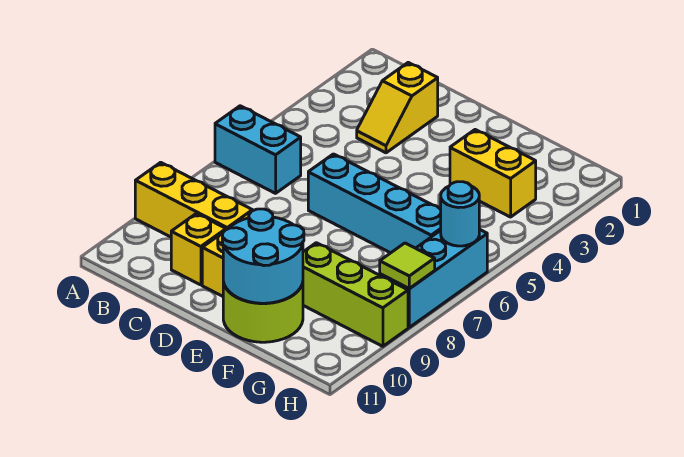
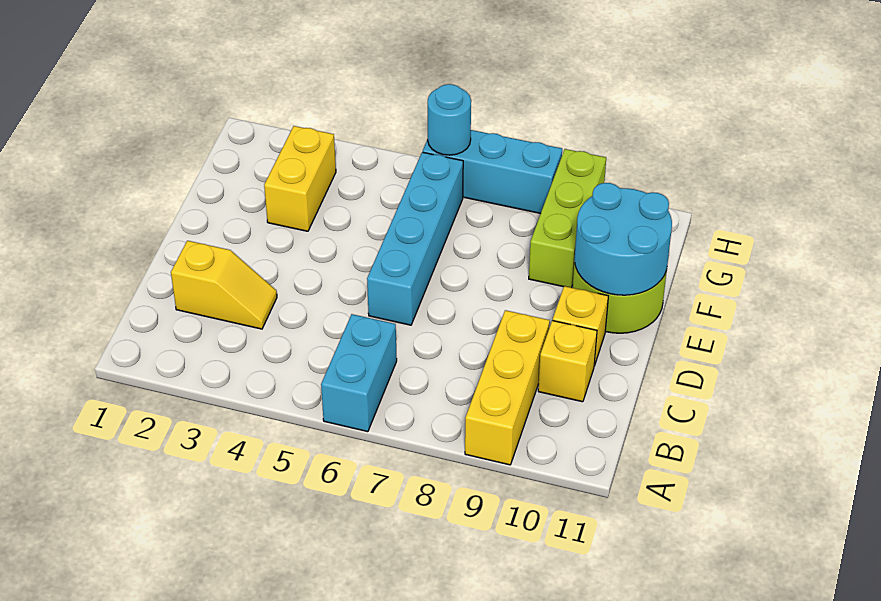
lime tile H8 level 2 -> none

